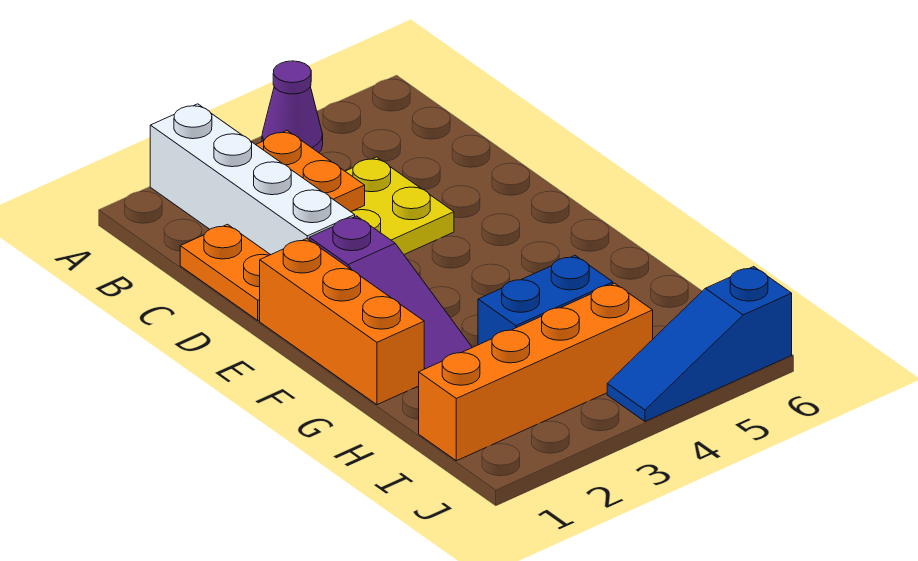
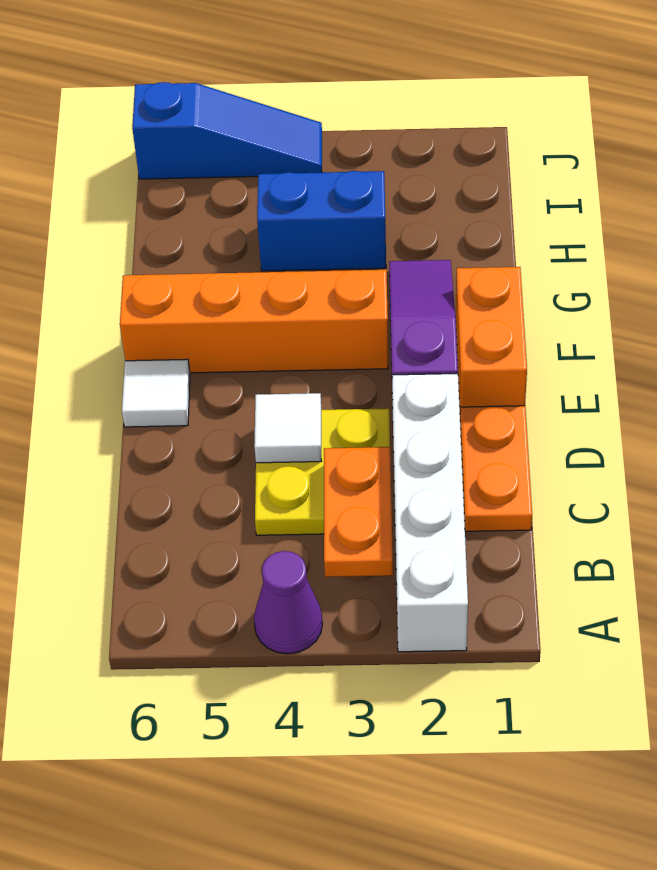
none -> white tile D4 level 2
orange brick E1:G1 level 1 -> orange brick E1:F1 level 1
none -> white tile E6 level 1
orange brick I1:I4 level 1 -> orange brick F3:F6 level 1

